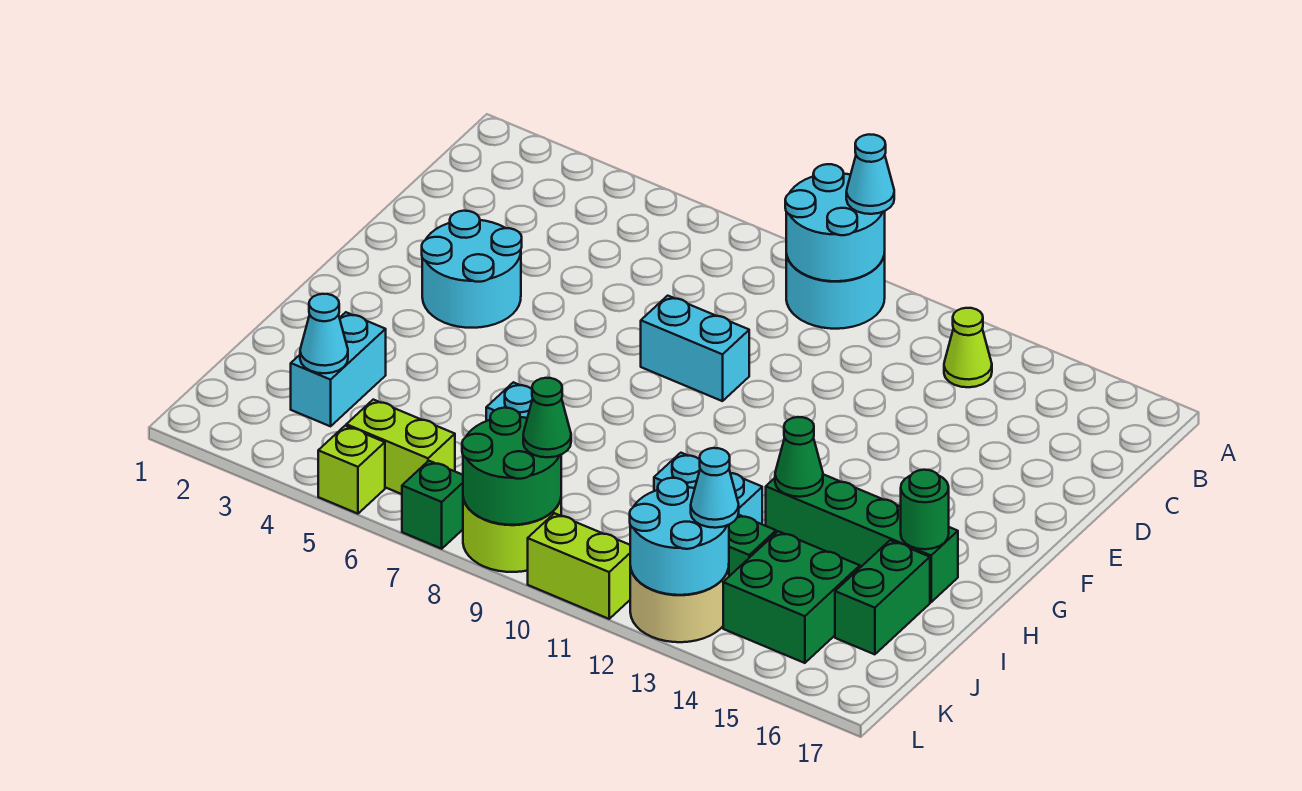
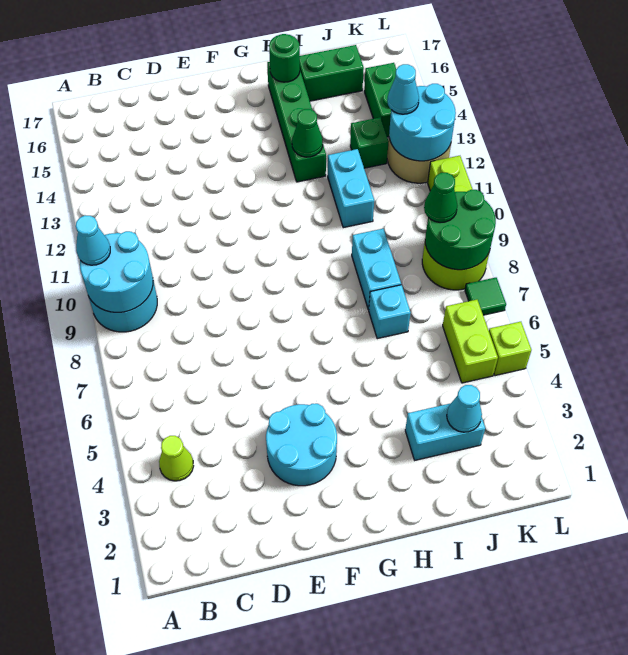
lime cone B13 level 1 -> lime cone B4 level 1
cyan brick E8:E9 level 1 -> cyan brick I8:I9 level 1
green brick J14:K15 level 1 -> green brick K14:K15 level 1
green brick L7 level 1 -> green tile L7 level 1

